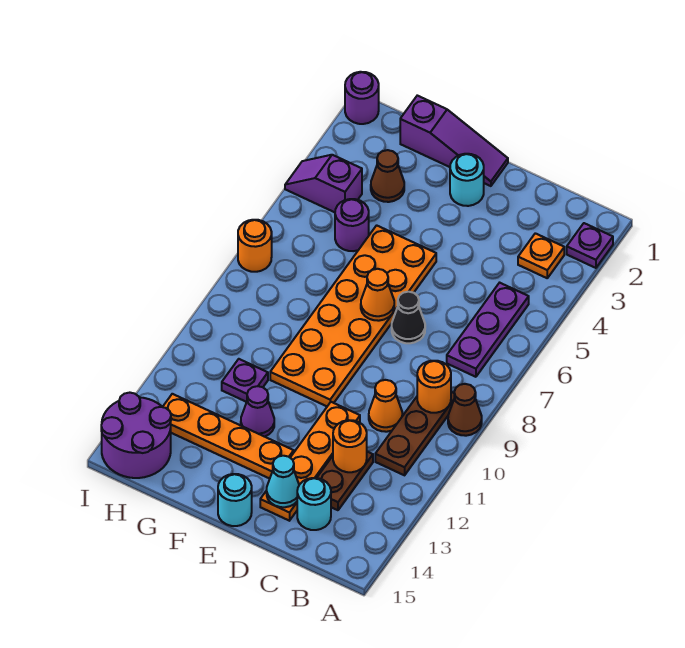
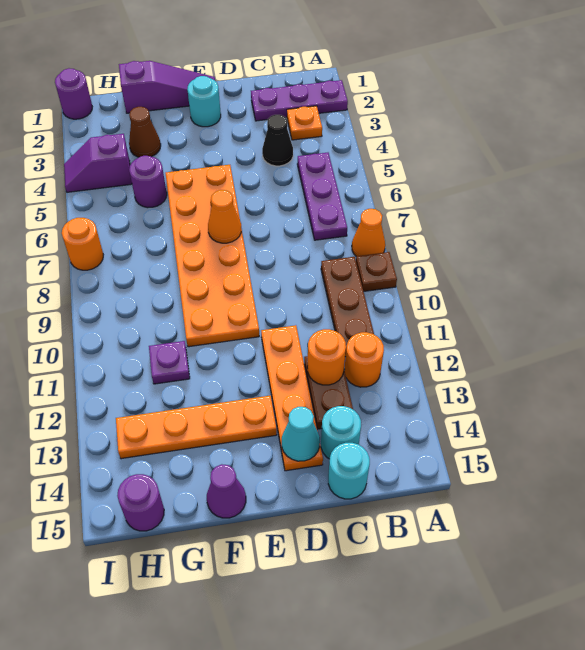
purple plate A2 level 1 -> purple plate A2:C2 level 1
brown cone A9 level 1 -> brown plate A9 level 1
orange round brick B9 level 2 -> orange round brick B12 level 1
orange cone C10 level 1 -> orange cone A8 level 1
black cone D7 level 1 -> black cone C4 level 1
cyan round brick E15 level 1 -> cyan round brick C15 level 1
purple cone F12 level 1 -> purple cone F15 level 1
purple round brick H14:I15 level 1 -> purple round brick H15 level 1

